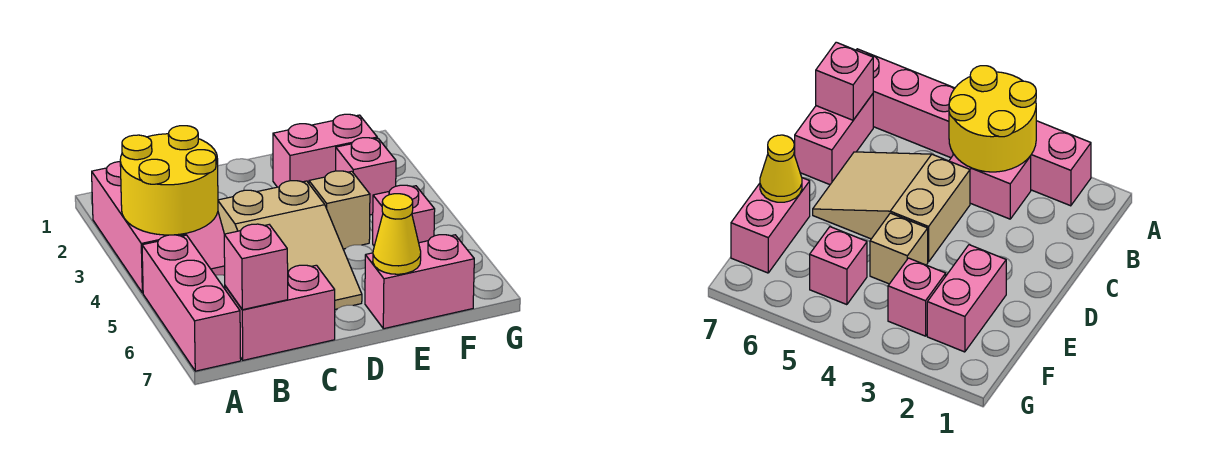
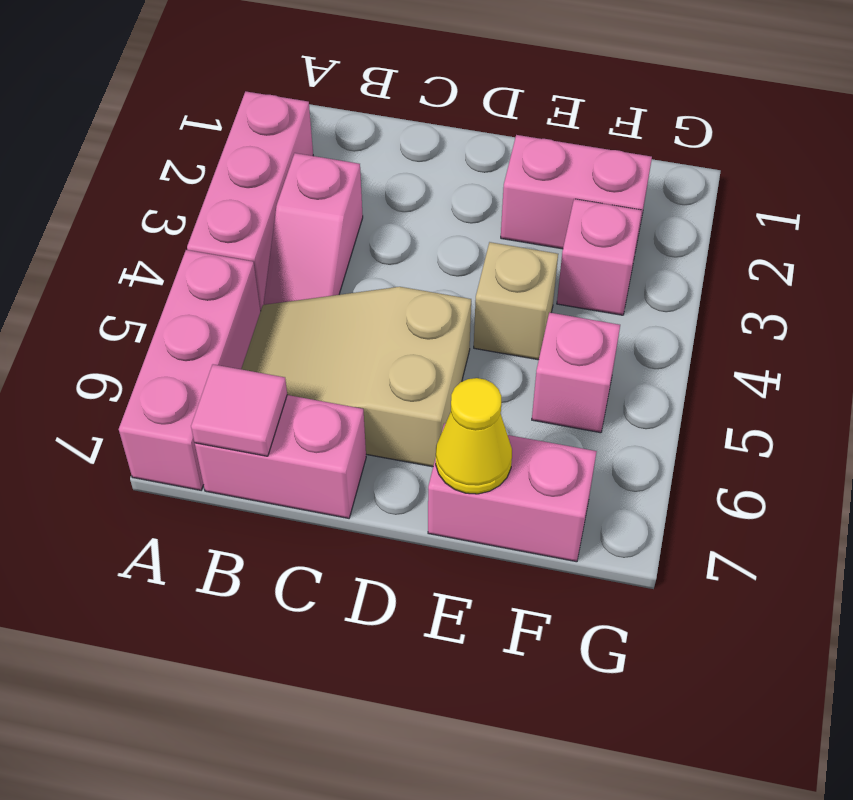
yellow round brick A3:B4 level 2 -> none
pink brick B7 level 2 -> pink tile B7 level 2
tan slope C4:D6 level 1 top 4 -> tan slope B5:D6 level 1 top D

